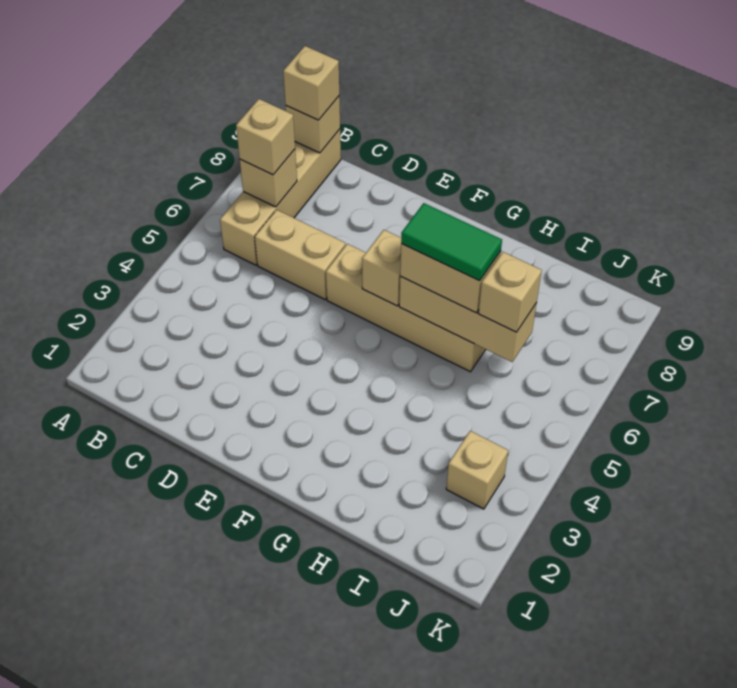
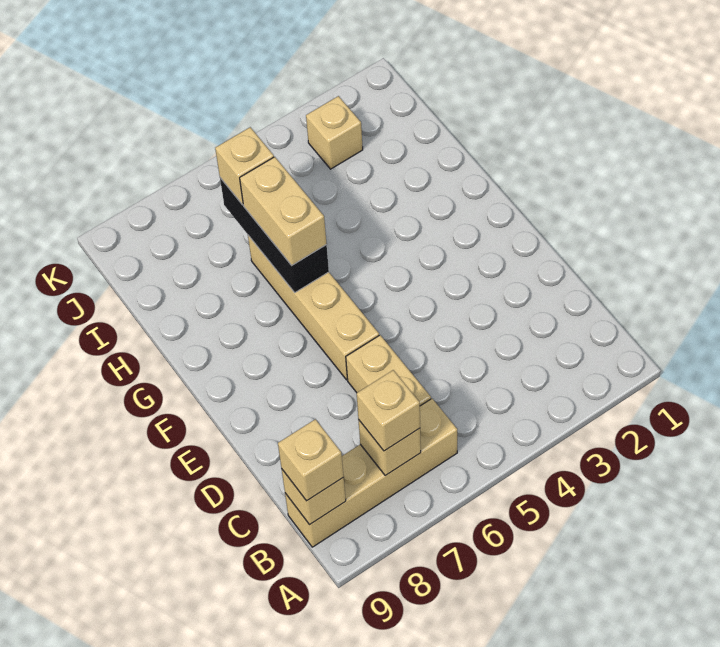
tan brick F6 level 2 -> none
tan brick G6:I6 level 2 -> black brick G6:I6 level 2
green tile G6:H6 level 4 -> none

